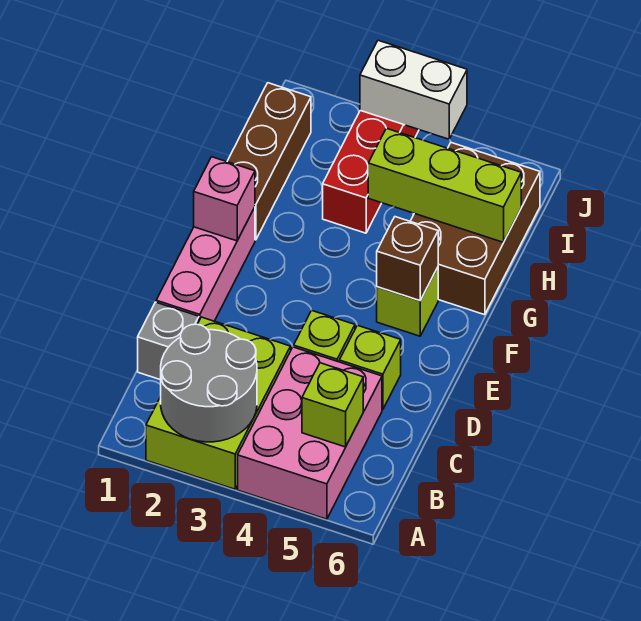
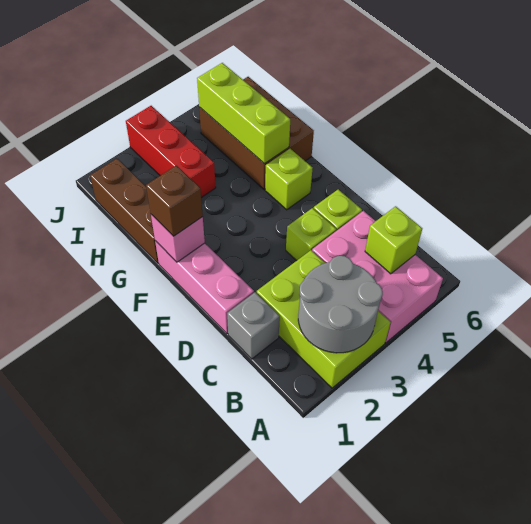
brown brick F5 level 2 -> brown brick F1 level 3
lime brick H4:H6 level 2 -> lime brick G5:I5 level 2
white brick J3:J4 level 2 -> none

